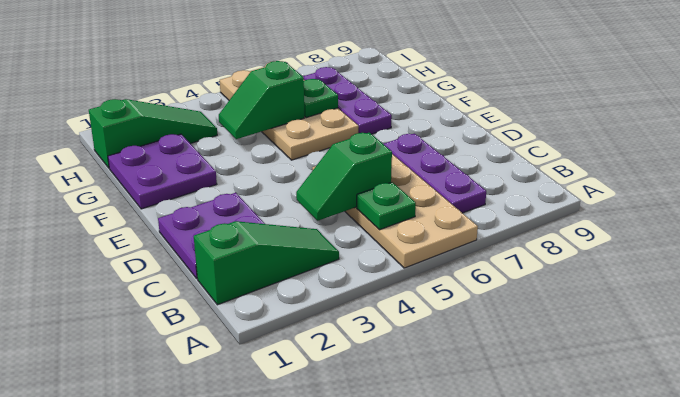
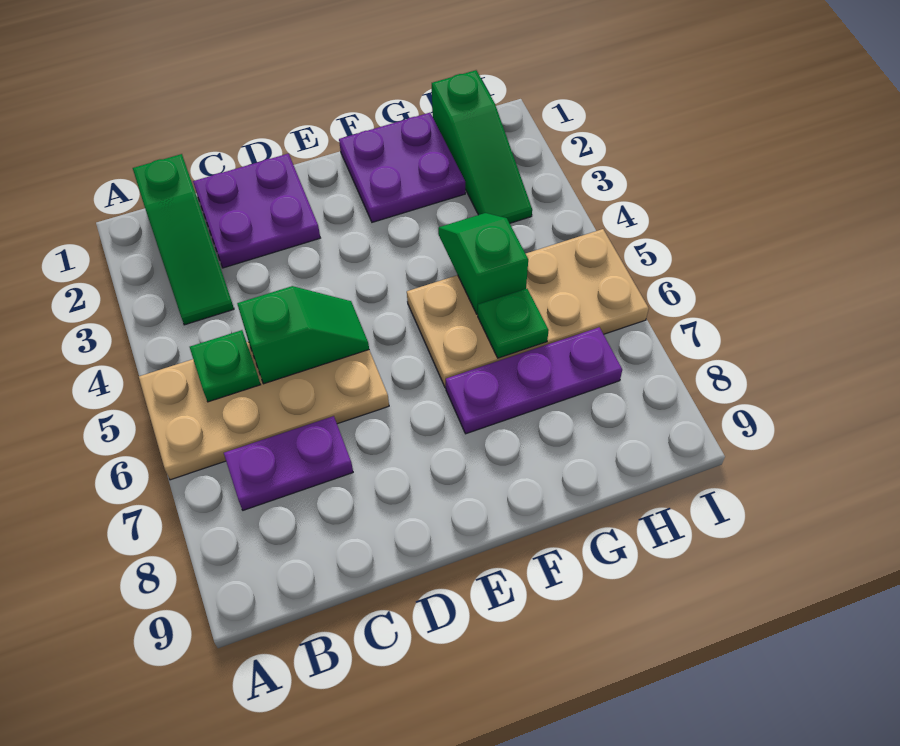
purple plate B7:D7 level 1 -> purple plate B7:C7 level 1
green slope C4:C5 level 2 top 5 -> green slope C5:D5 level 2 top C

